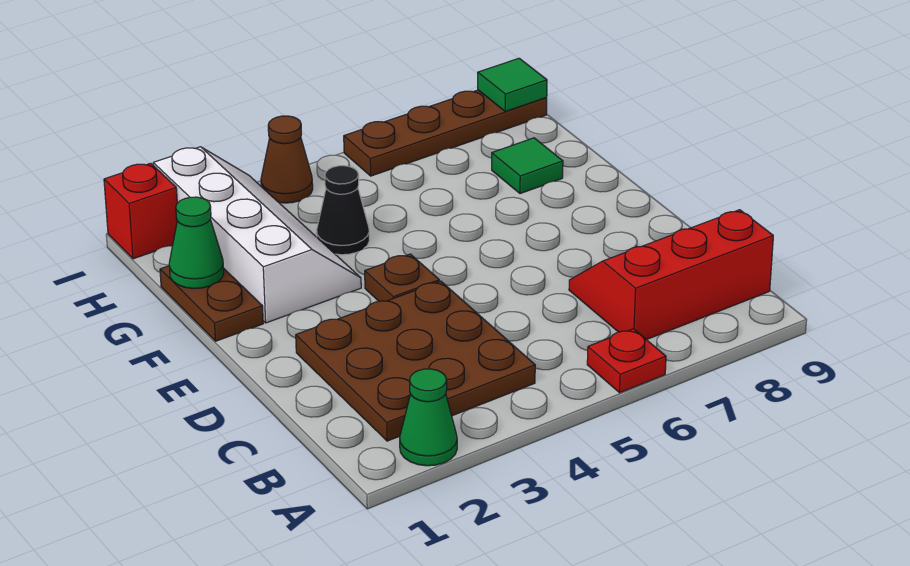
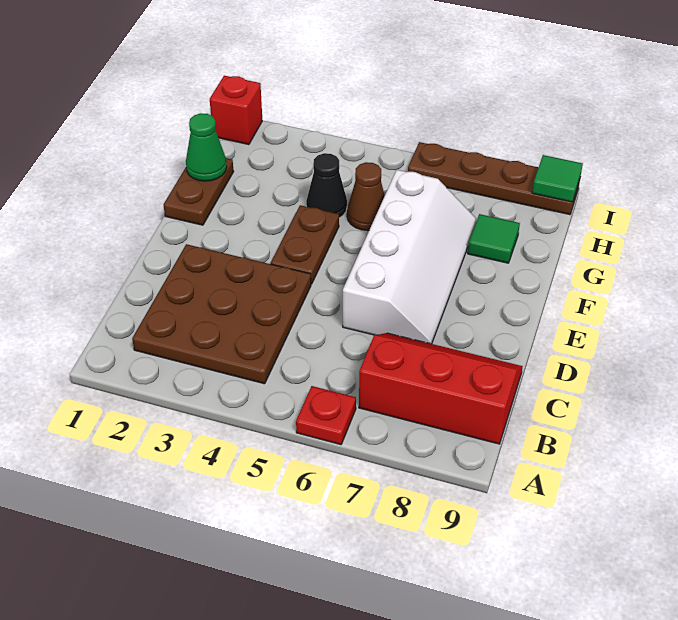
green cone A2 level 1 -> none
brown plate E4 level 1 -> brown plate E4:F4 level 1
white slope F2:I3 level 1 top 2 -> white slope D6:G7 level 1 top 6
brown cone I4 level 1 -> brown cone G5 level 1

